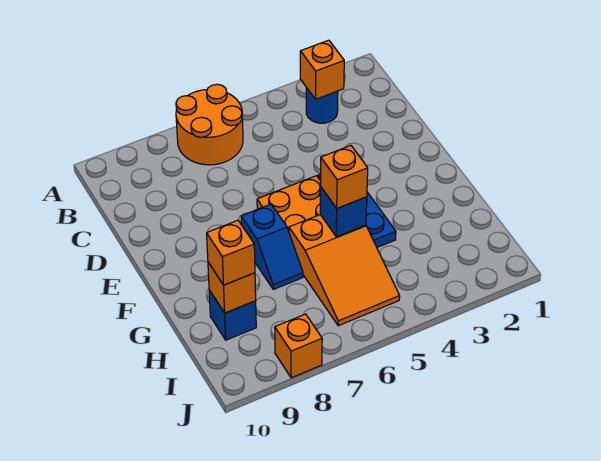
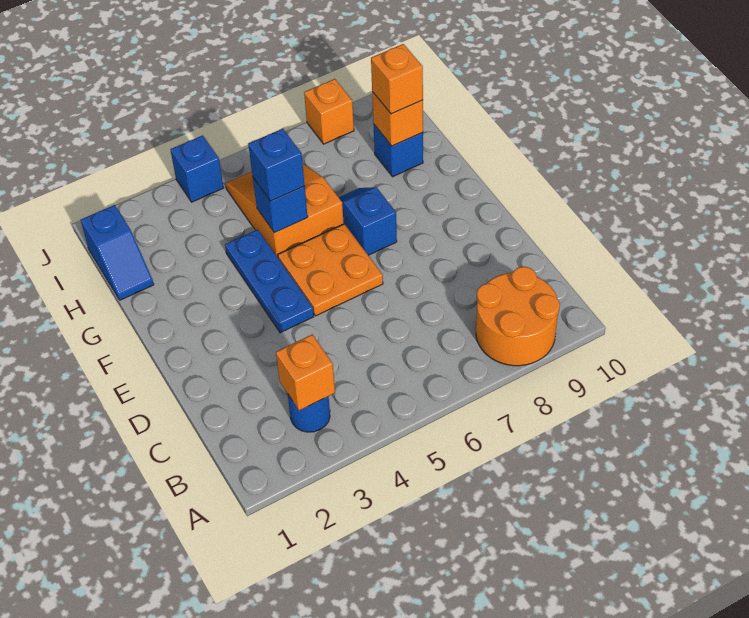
orange round brick A6:B7 level 1 -> orange round brick A8:B9 level 1
orange brick G5 level 3 -> blue brick G5 level 3
none -> blue slope H1:I1 level 1 top I
none -> blue brick J4 level 1

